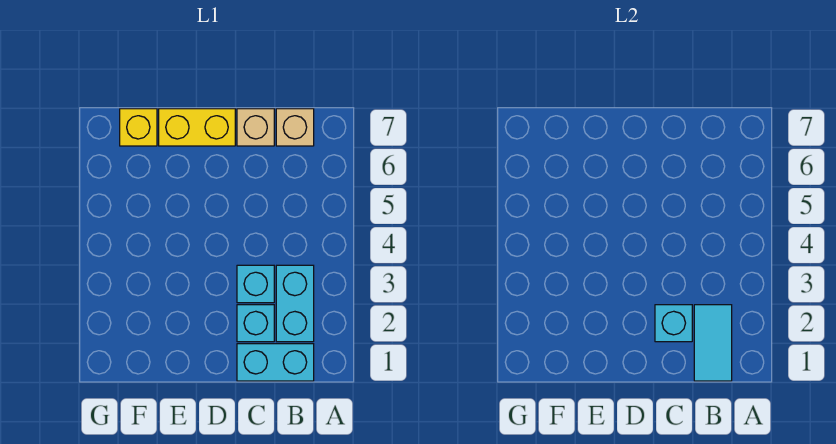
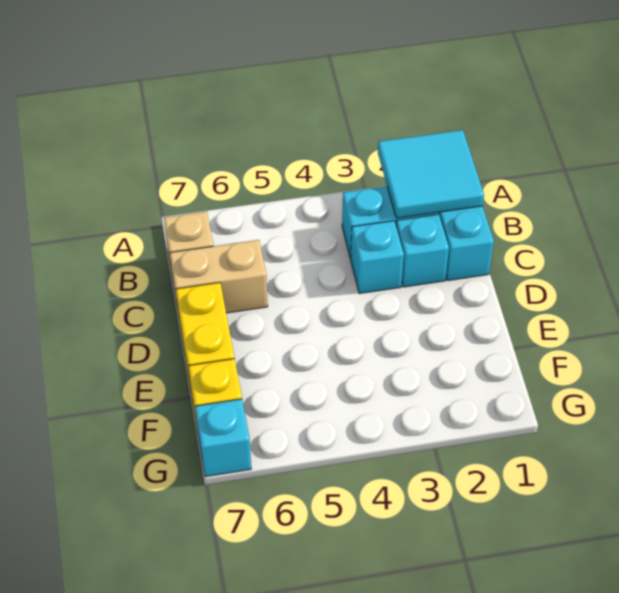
cyan tile B1:B2 level 2 -> cyan tile A1:B2 level 2
cyan brick C2 level 2 -> cyan brick G7 level 1
tan brick C7 level 1 -> tan brick C6:C7 level 1

